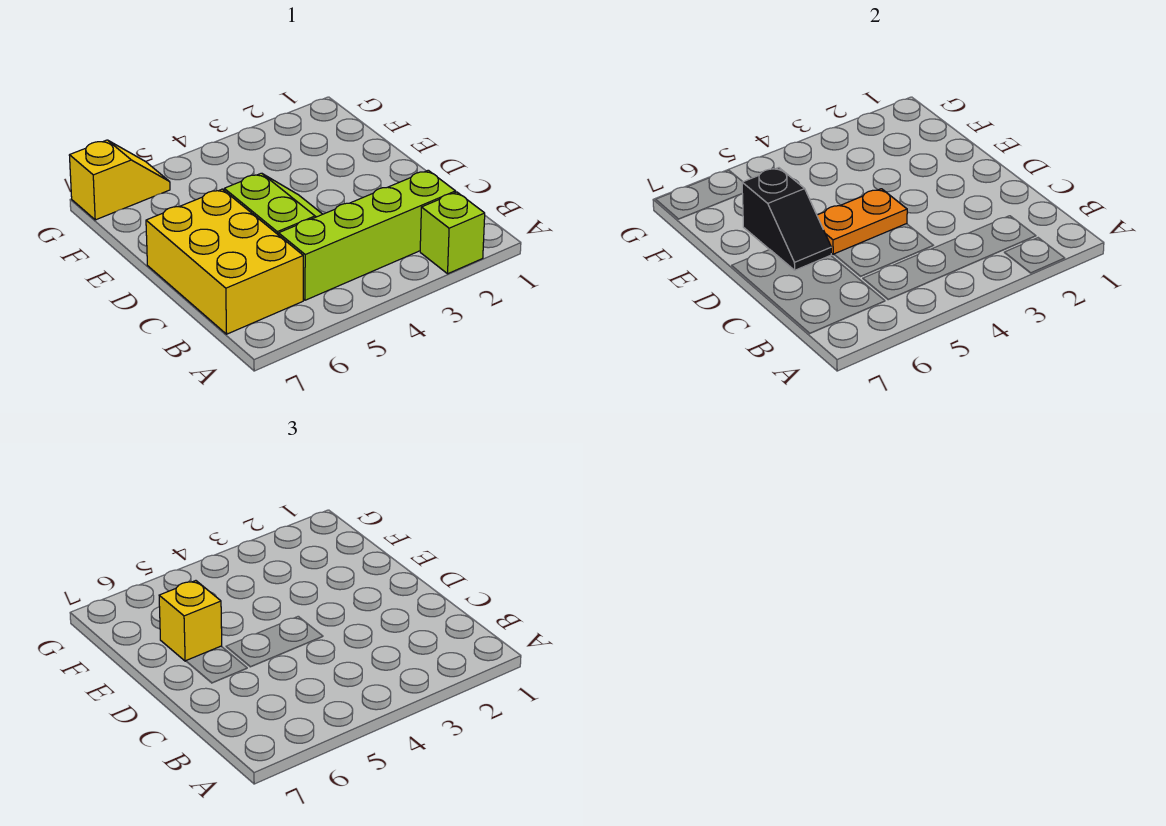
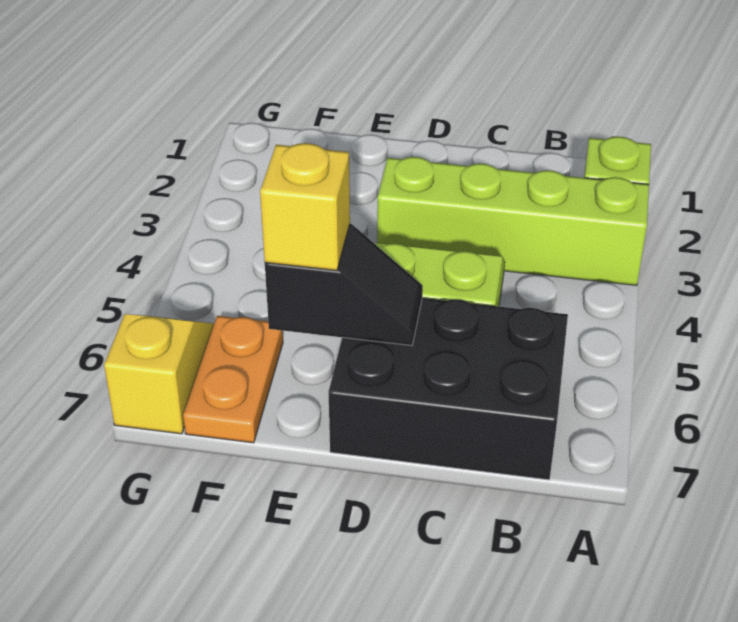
lime brick B2:B5 level 1 -> lime brick A3:D3 level 1
yellow brick B6:D7 level 1 -> black brick B6:D7 level 1
orange plate D4:D5 level 2 -> orange plate F6:F7 level 1

